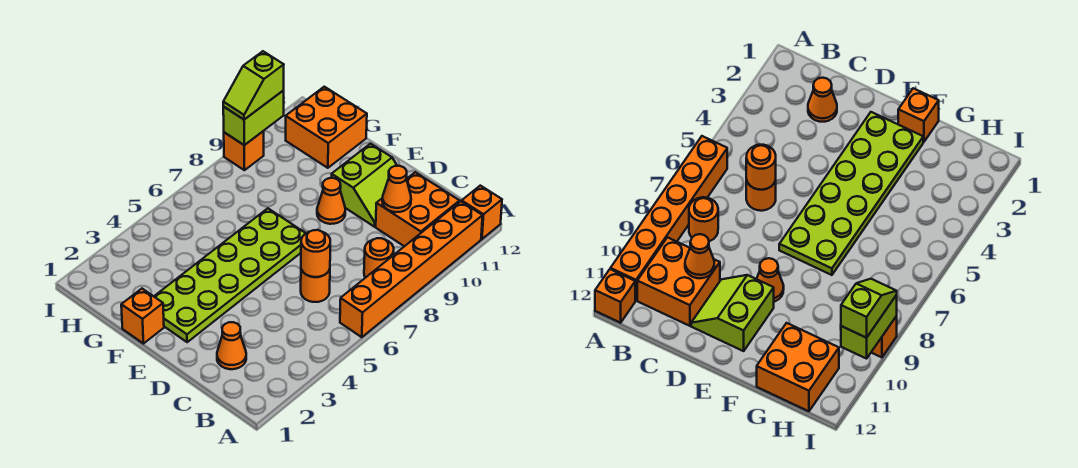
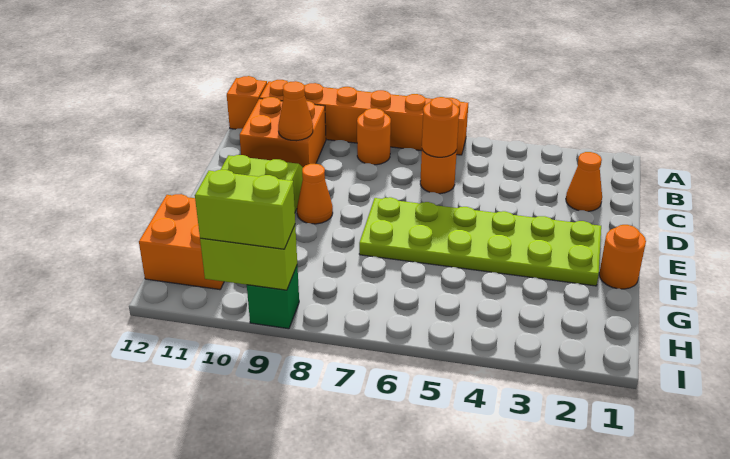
orange brick F1 level 1 -> orange round brick F1 level 1
orange brick I9 level 1 -> green brick I9 level 1
lime slope I9:I10 level 3 top 10 -> lime brick I9:I10 level 3

